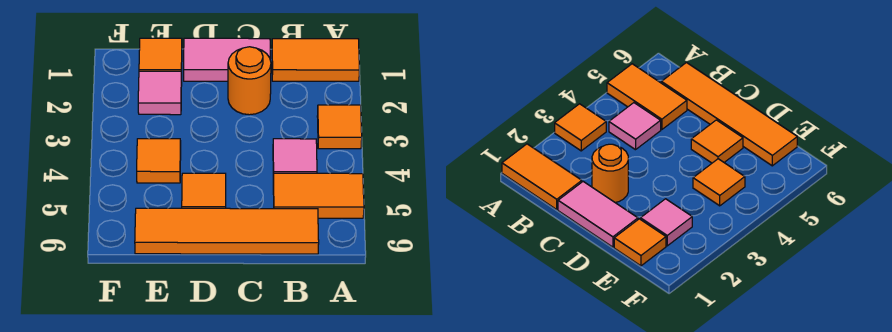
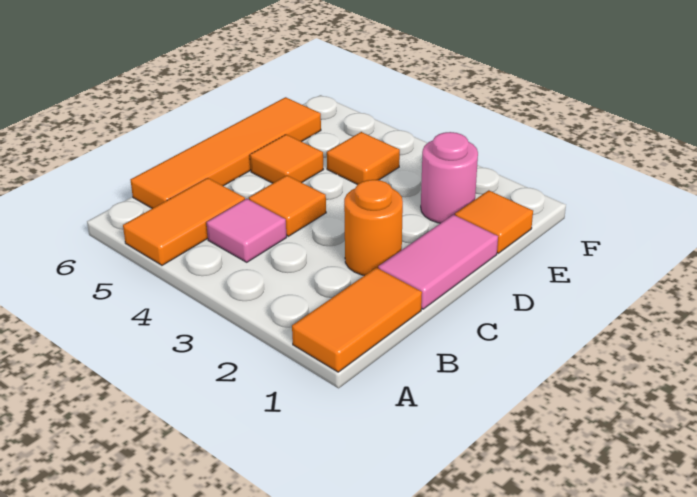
orange tile A3 level 1 -> orange tile C4 level 1
pink tile E2 level 1 -> pink round brick E2 level 1

